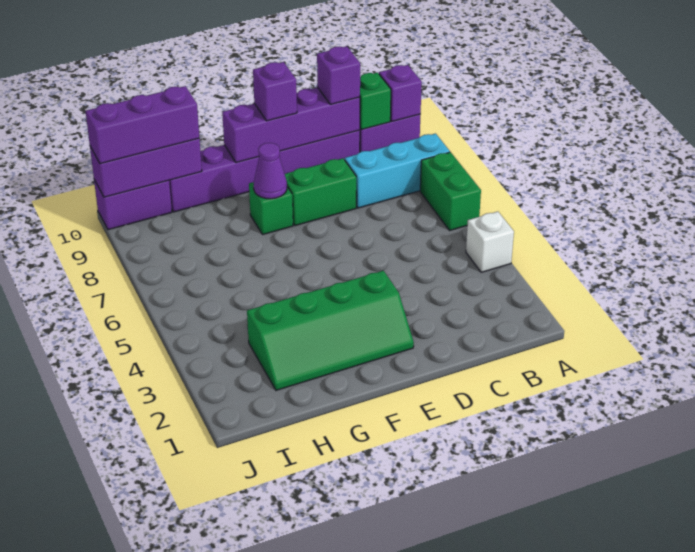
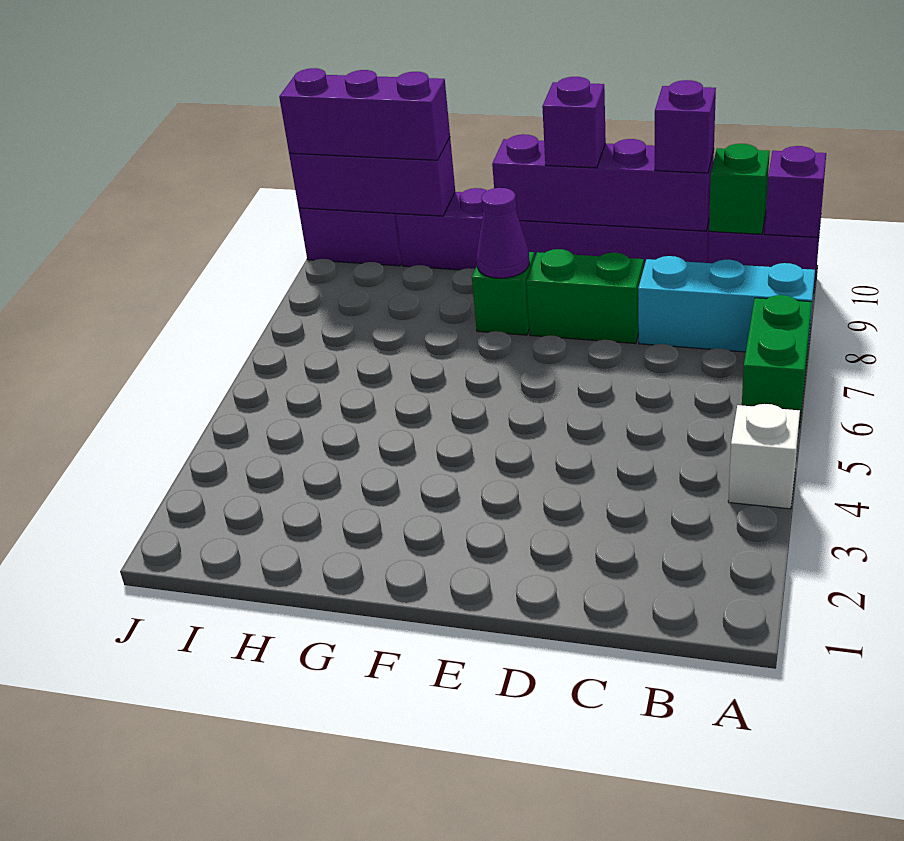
green slope E2:H3 level 1 top 3 -> none

